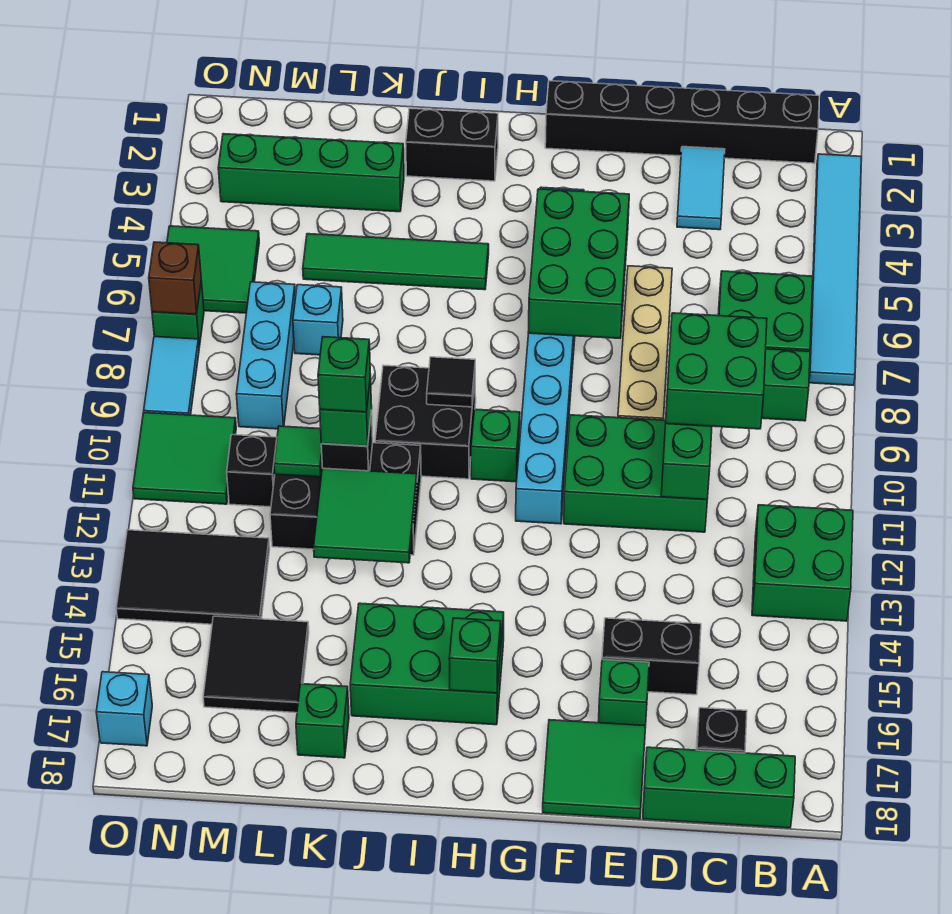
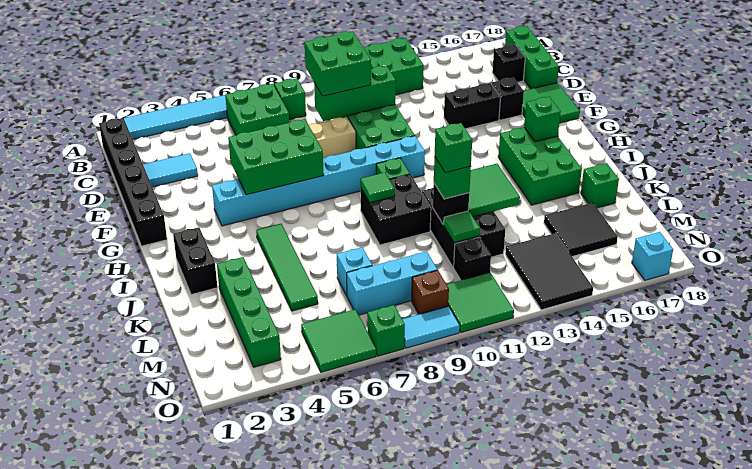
black brick D15:E15 level 1 -> black brick E14:E15 level 1
green brick E16 level 1 -> black brick E16 level 1
black tile I9 level 2 -> green tile I9 level 2
brown brick O7 level 2 -> brown brick N9 level 1

